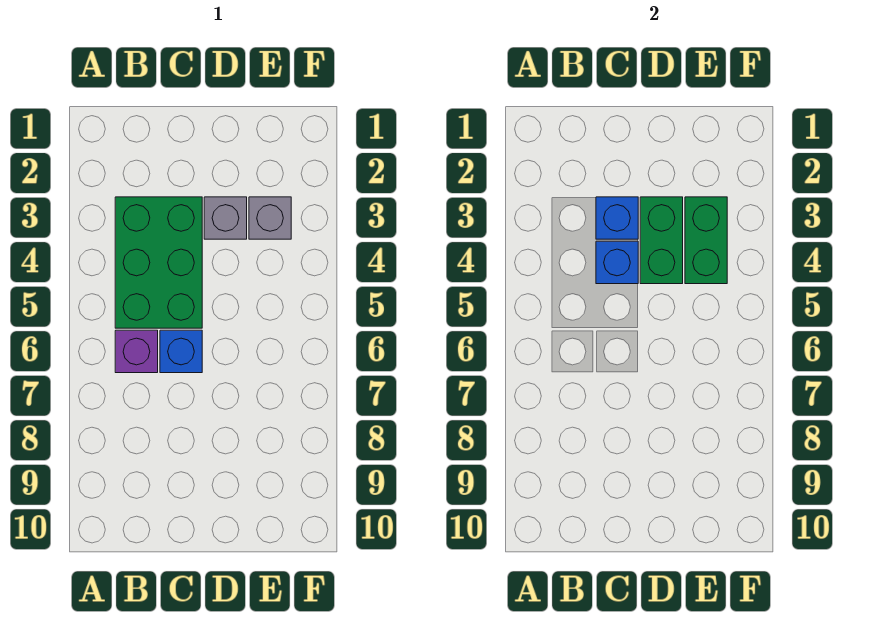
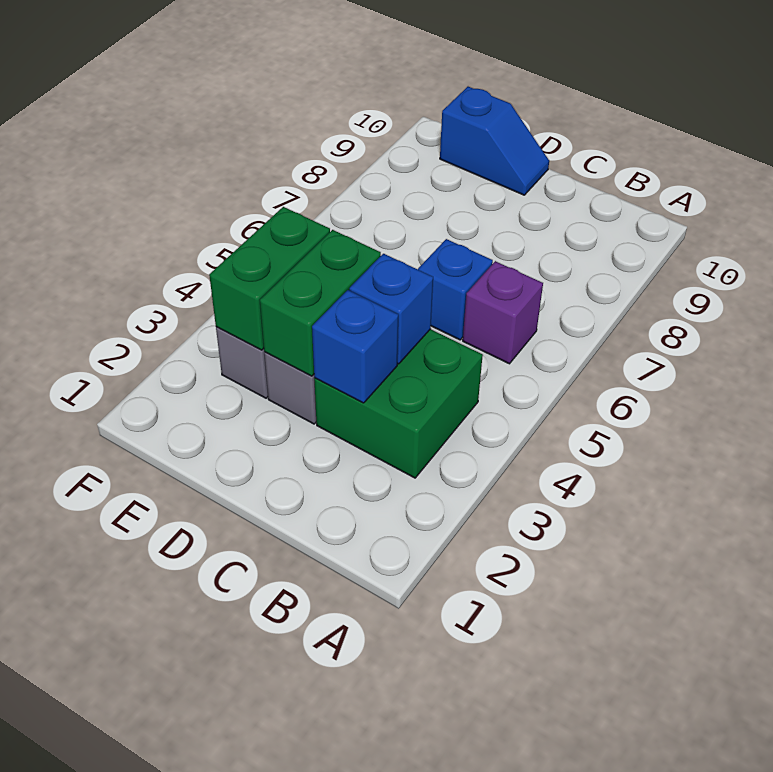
green brick B3:C5 level 1 -> green brick B3:C4 level 1
none -> blue slope D10:E10 level 1 top E

